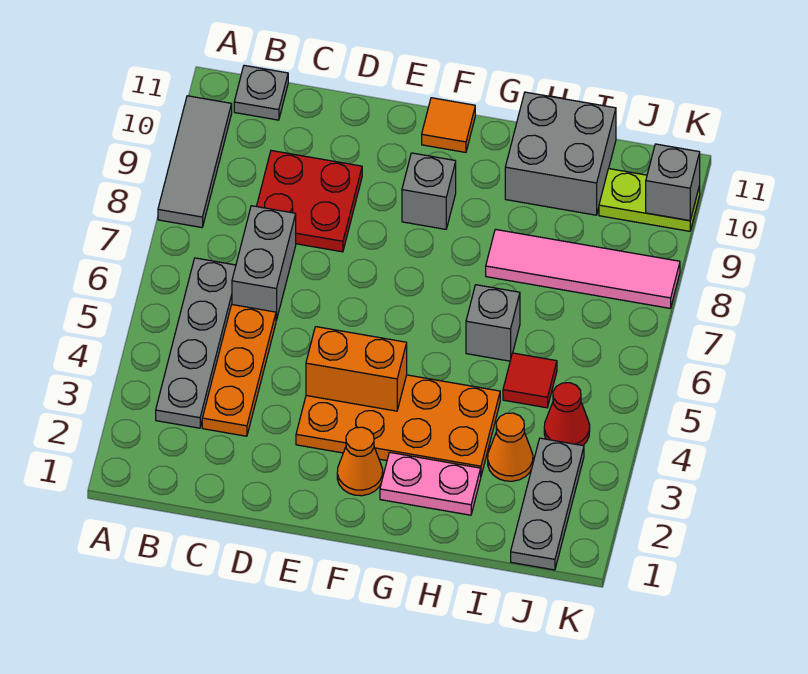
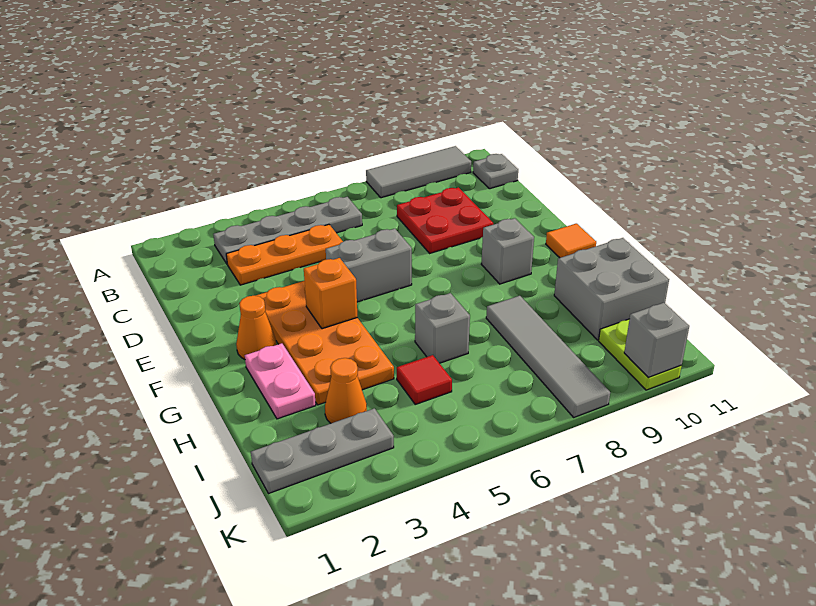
grey brick C6:C7 level 1 -> grey brick E5:E6 level 1
orange brick E4:F4 level 2 -> orange brick F4 level 2
pink tile H8:K8 level 1 -> grey tile H8:K8 level 1
red cone J4 level 1 -> none

